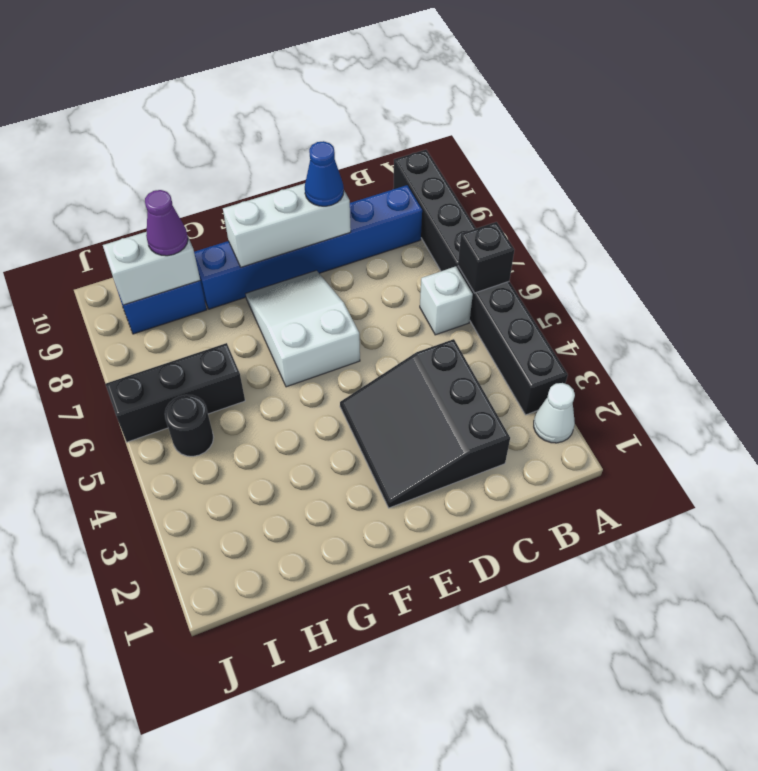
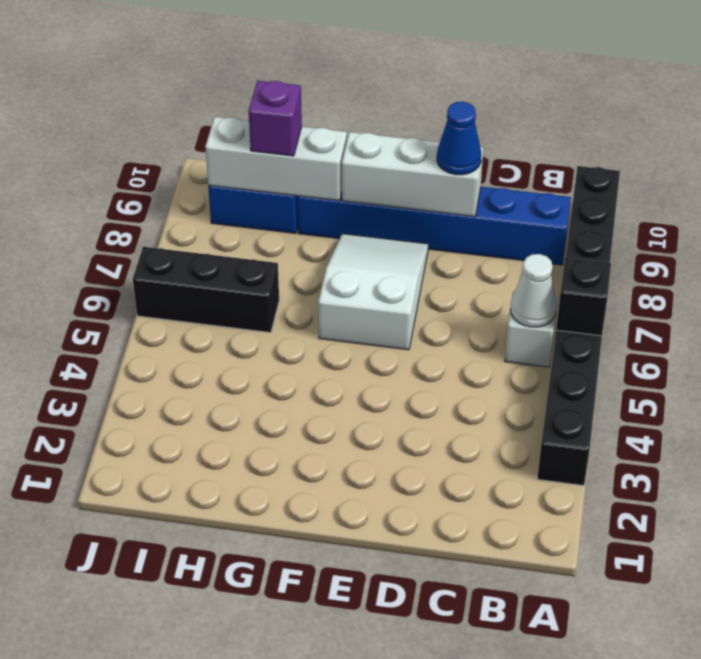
white cone A2 level 1 -> white cone B6 level 2
black slope C2:E4 level 1 top C -> none
white brick H9:I9 level 2 -> white brick G9:I9 level 2
purple cone H9 level 3 -> purple brick H9 level 3
black round brick I5 level 1 -> none

